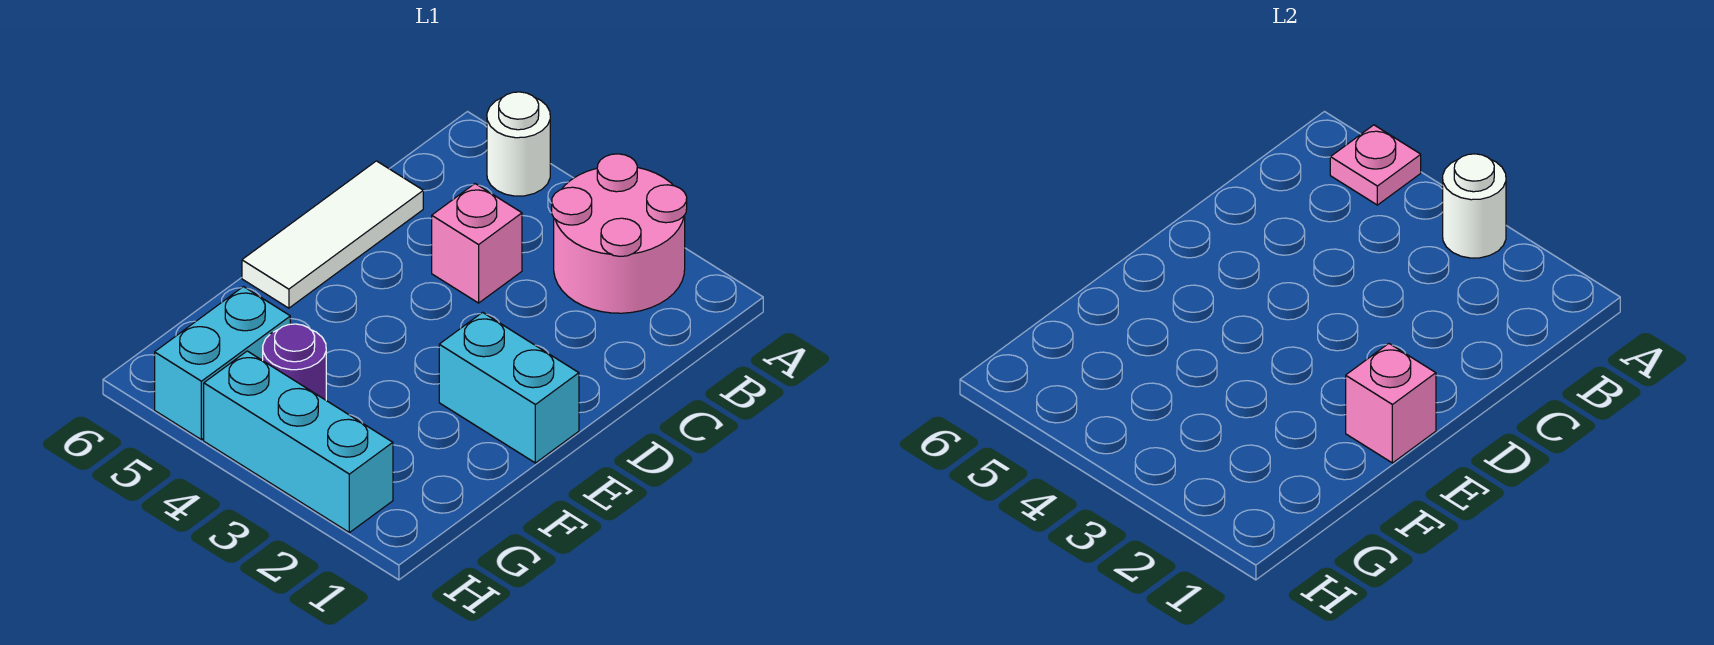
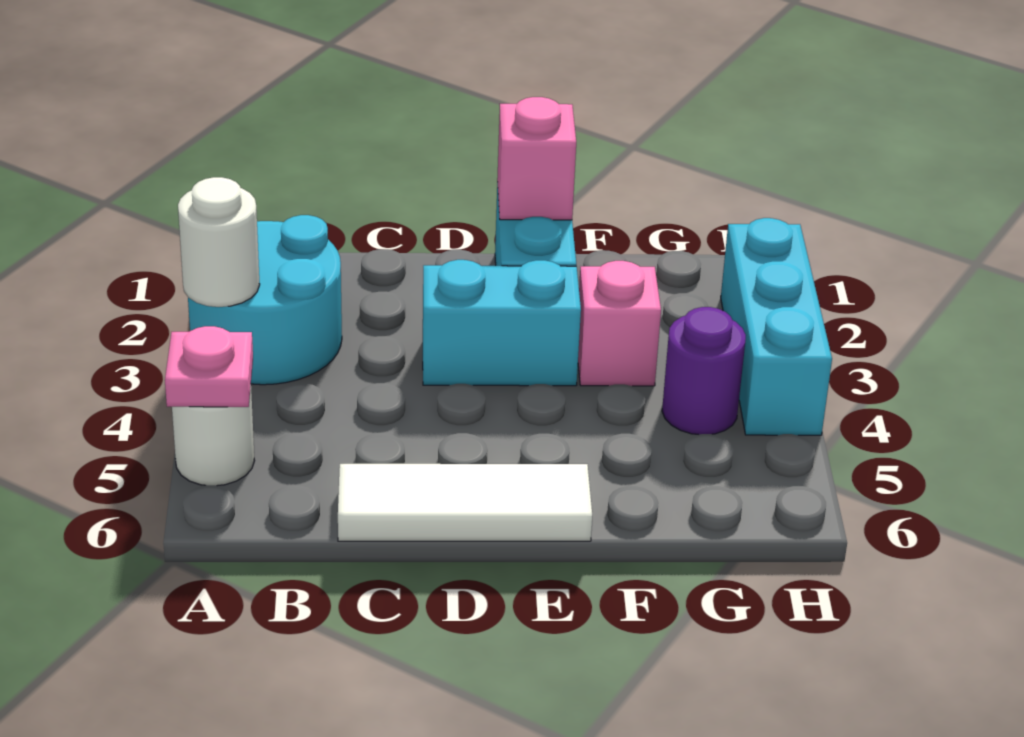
pink round brick A2:B3 level 1 -> cyan round brick A2:B3 level 1
pink brick C4 level 1 -> pink brick F3 level 1
cyan brick G5:H5 level 1 -> cyan brick D3:E3 level 1

